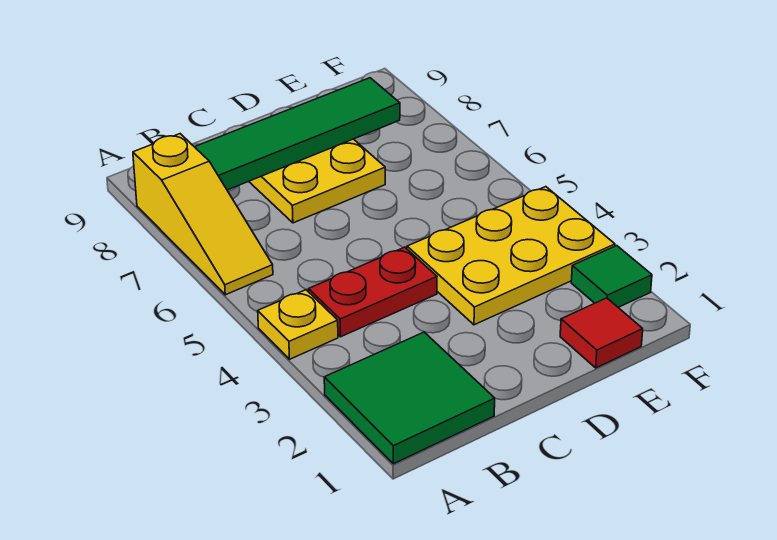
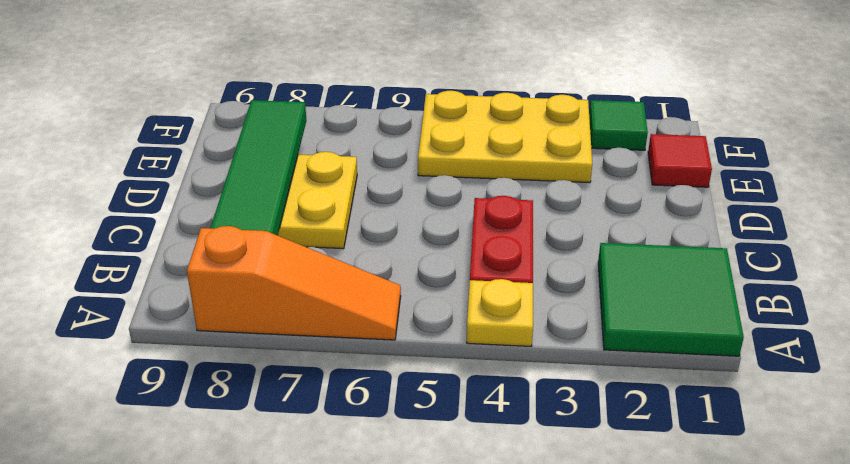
yellow slope A6:A8 level 1 top 8 -> orange slope A6:A8 level 1 top 8
yellow plate D3:F4 level 1 -> yellow plate E3:F5 level 1

